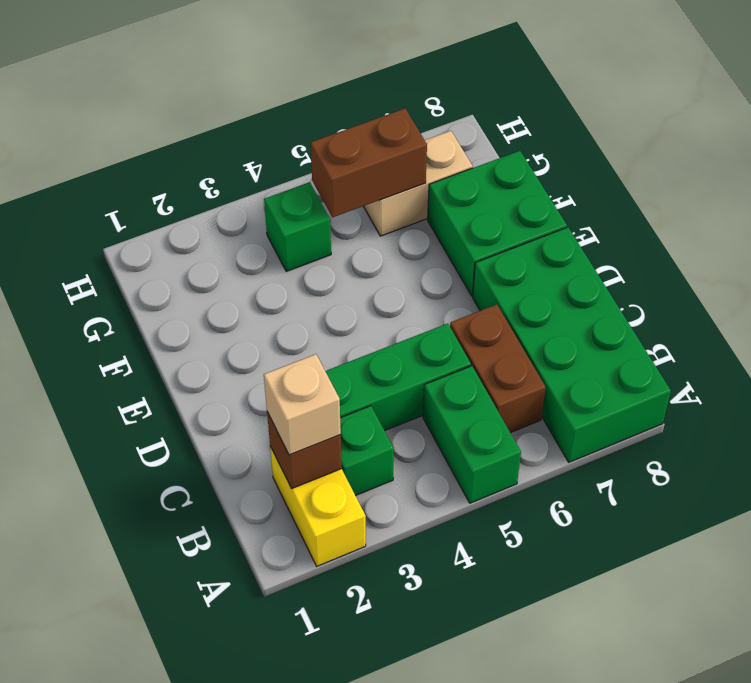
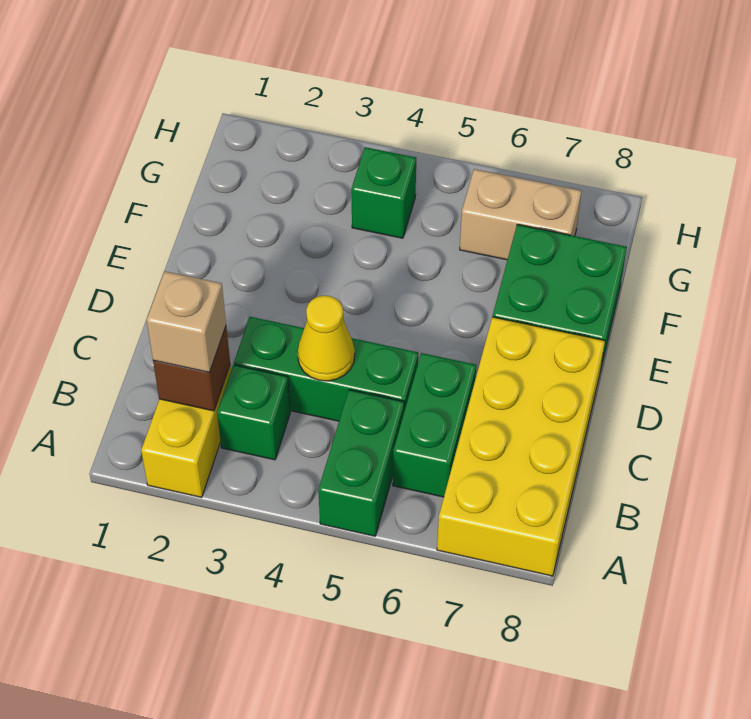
green brick A7:D8 level 1 -> yellow brick A7:D8 level 1
brown brick B6:C6 level 1 -> green brick B6:C6 level 1
none -> yellow cone C4 level 2
brown brick G5:G6 level 2 -> none

